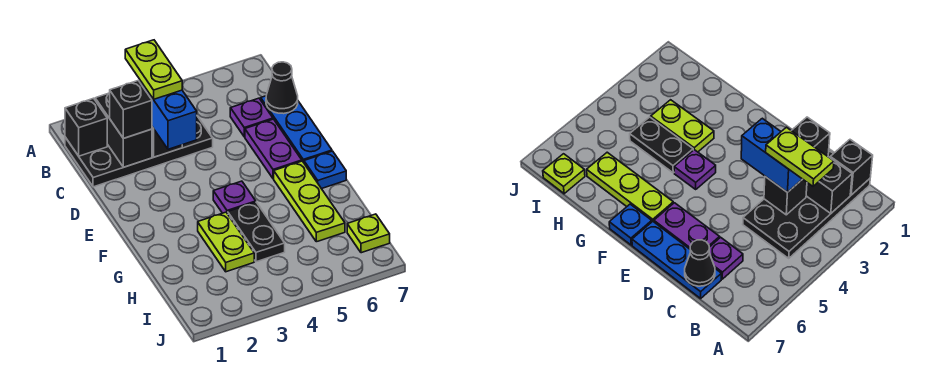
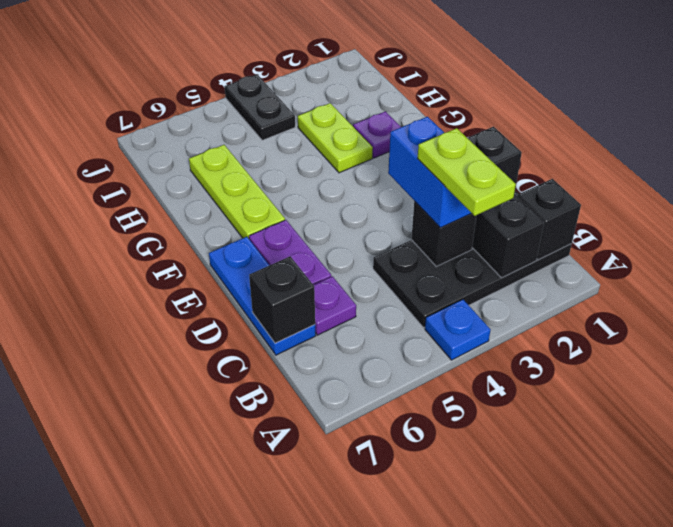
black cone C7 level 2 -> black brick C7 level 2
purple plate F4 level 1 -> purple plate G2 level 1
blue plate F7 level 1 -> blue plate A4 level 1
black plate G4:H4 level 1 -> black plate I4:J4 level 1
lime plate I7 level 1 -> none

